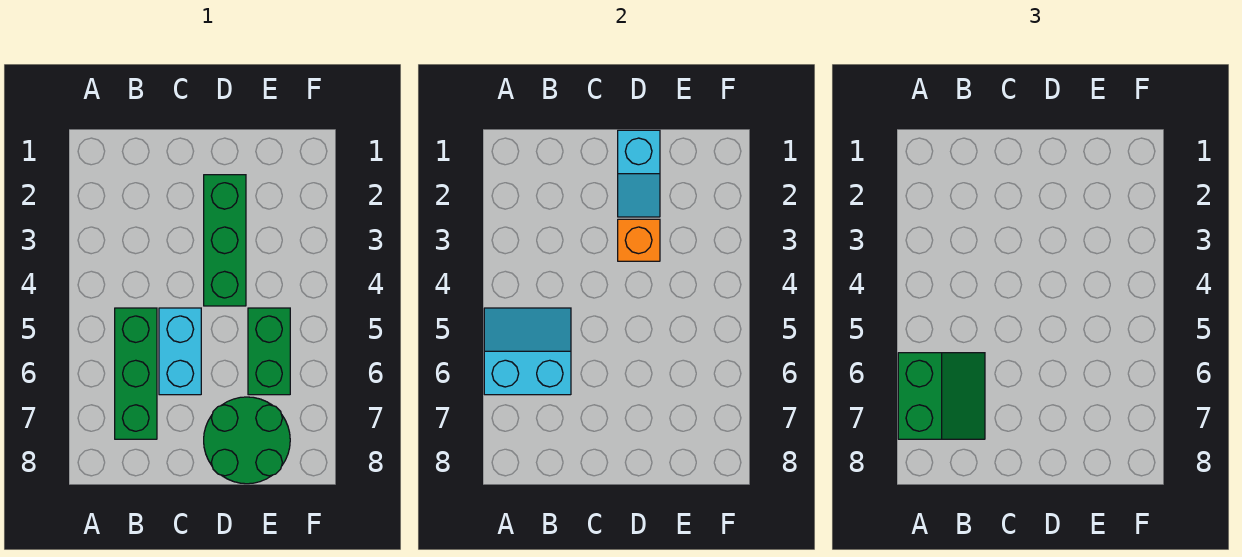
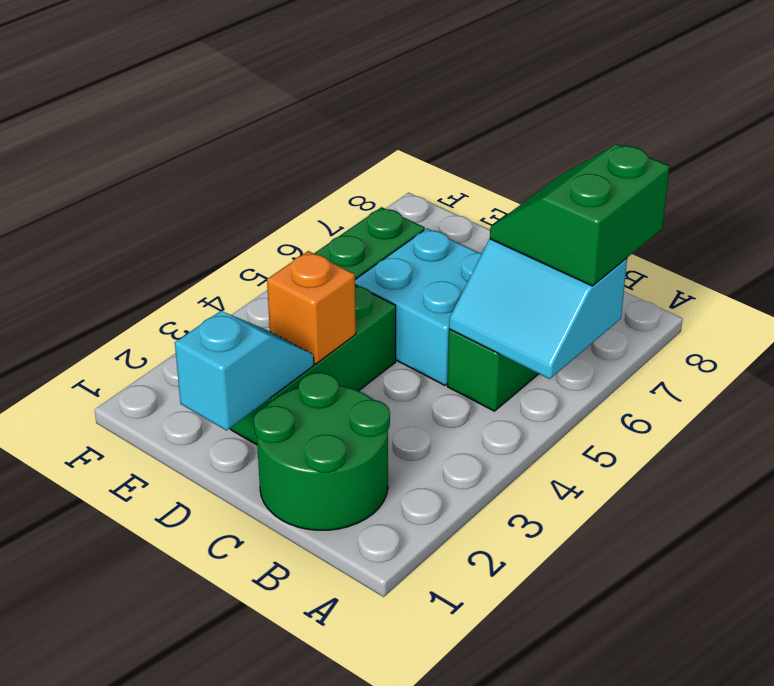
cyan brick C5:C6 level 1 -> cyan brick C5:D6 level 1
green round brick D7:E8 level 1 -> green round brick B1:C2 level 1

